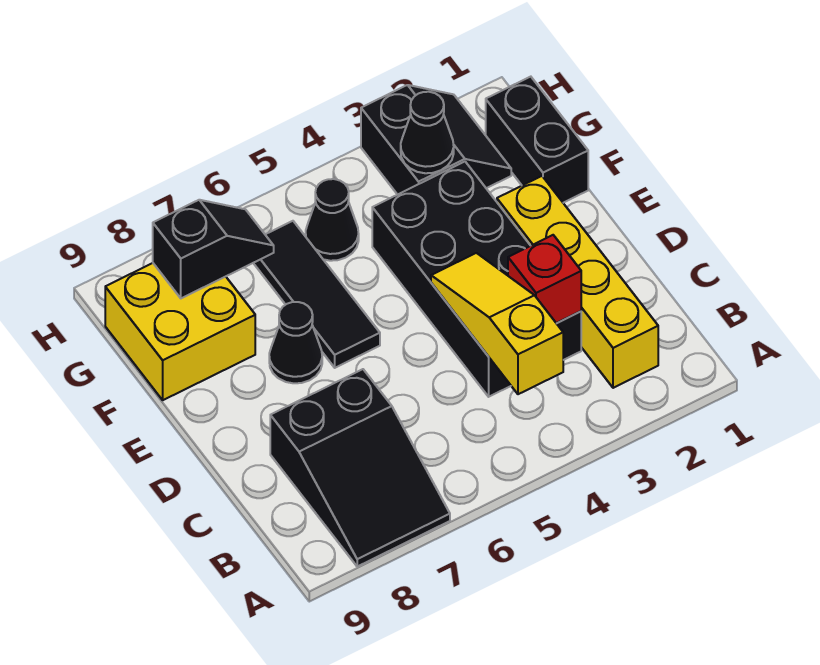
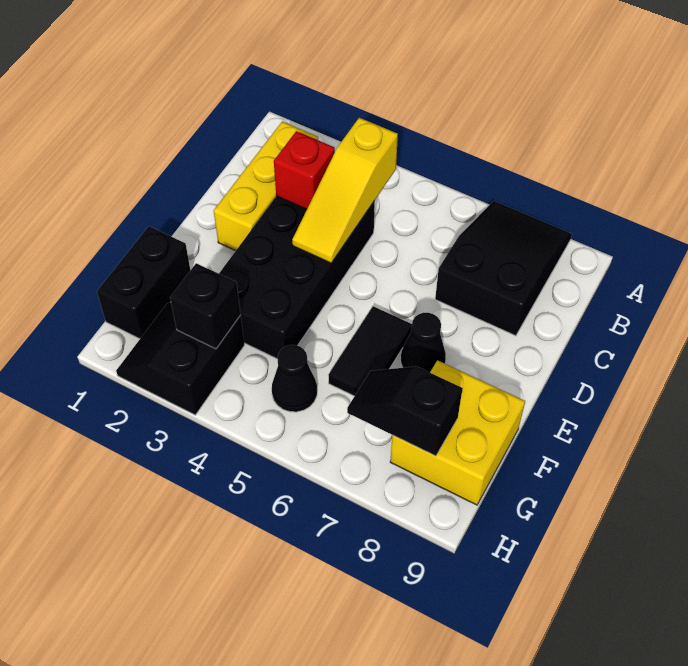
yellow brick B2:E2 level 1 -> yellow brick B2:D2 level 1
black tile E6:G6 level 1 -> black tile E6:F6 level 1
black cone G3 level 2 -> black brick G3 level 2

